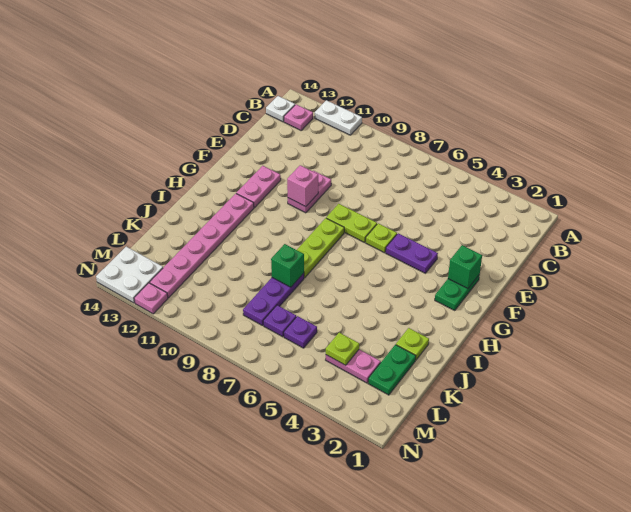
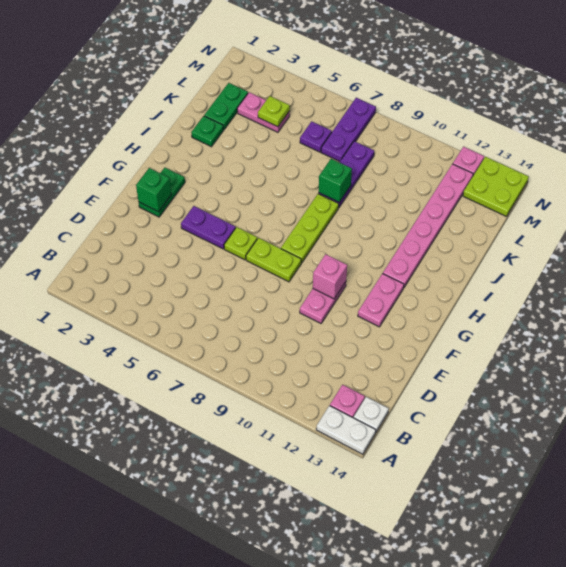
white plate A11:A12 level 1 -> white plate A13:A14 level 1
lime plate J2 level 1 -> green plate J2 level 1
purple plate L7 level 1 -> purple plate L7:N7 level 1
white plate M13:N14 level 1 -> lime plate M13:N14 level 1

